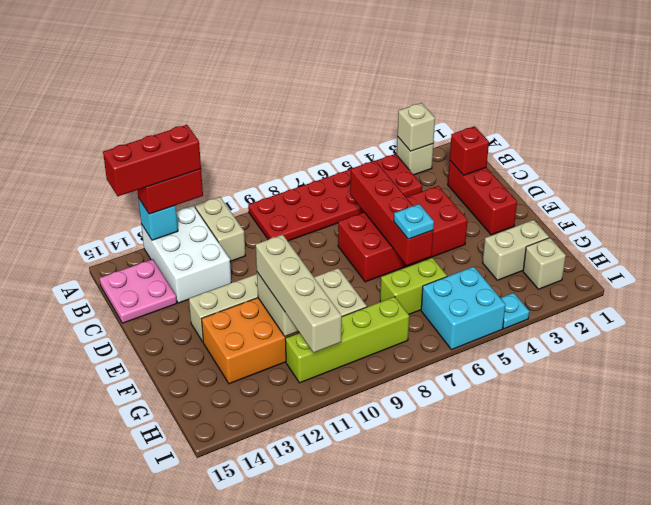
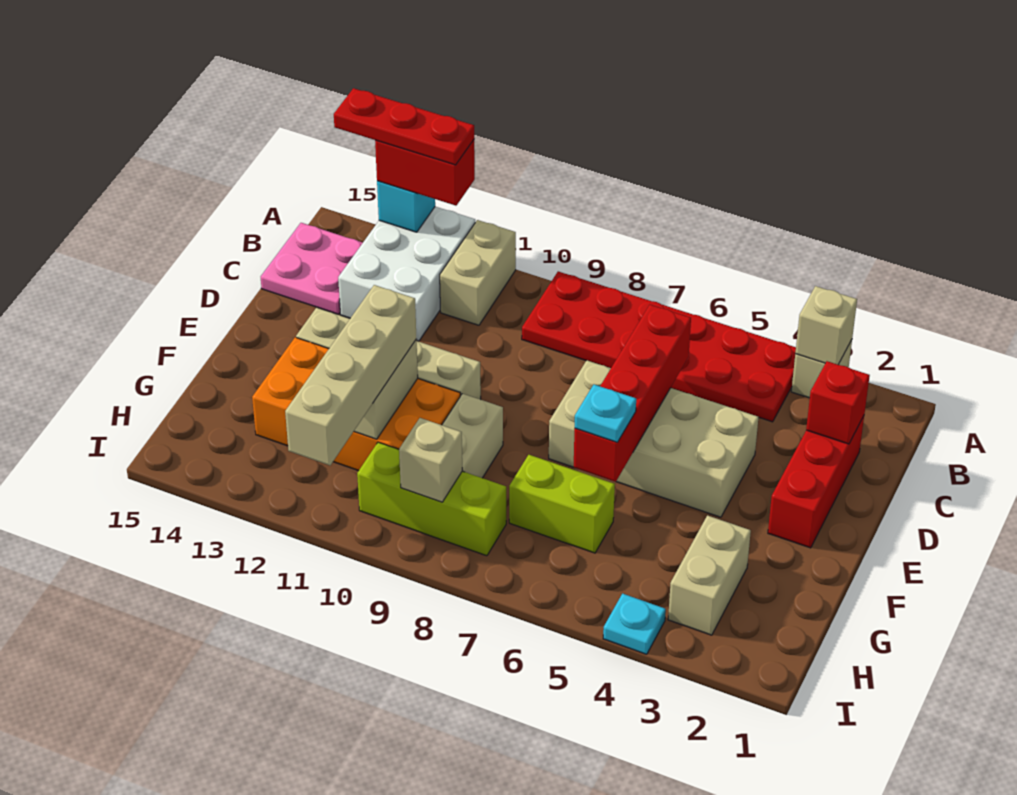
red brick A12:A14 level 4 -> red plate A12:A14 level 4
red brick D4:E7 level 1 -> tan brick D4:E7 level 1
tan brick G2:G3 level 1 -> tan brick G3:H3 level 1
tan brick H2 level 1 -> tan brick H9 level 2
cyan brick H5:I6 level 1 -> none
lime brick H8:H11 level 1 -> lime brick H8:H10 level 1

